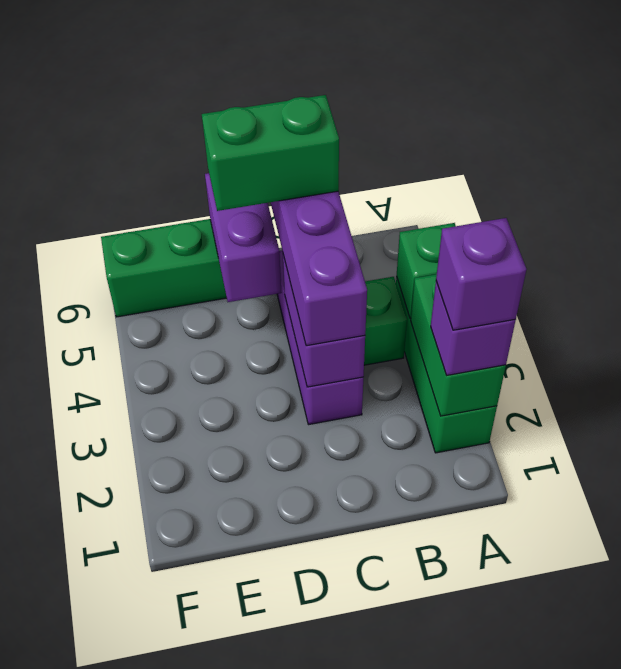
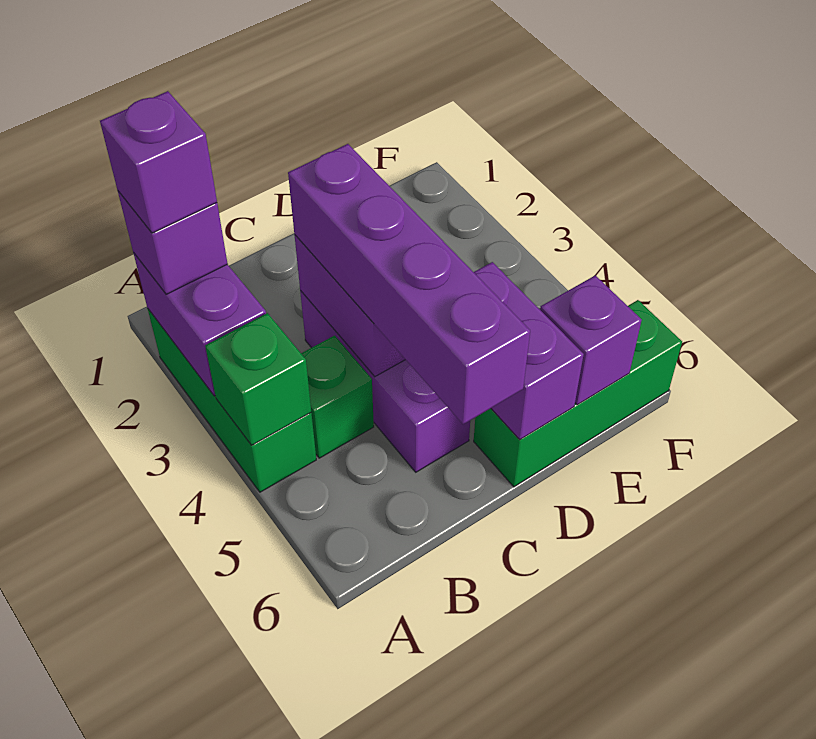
green brick A2:A3 level 2 -> purple brick A2:A3 level 2
green brick C5:D5 level 4 -> none
none -> purple brick E6 level 2

